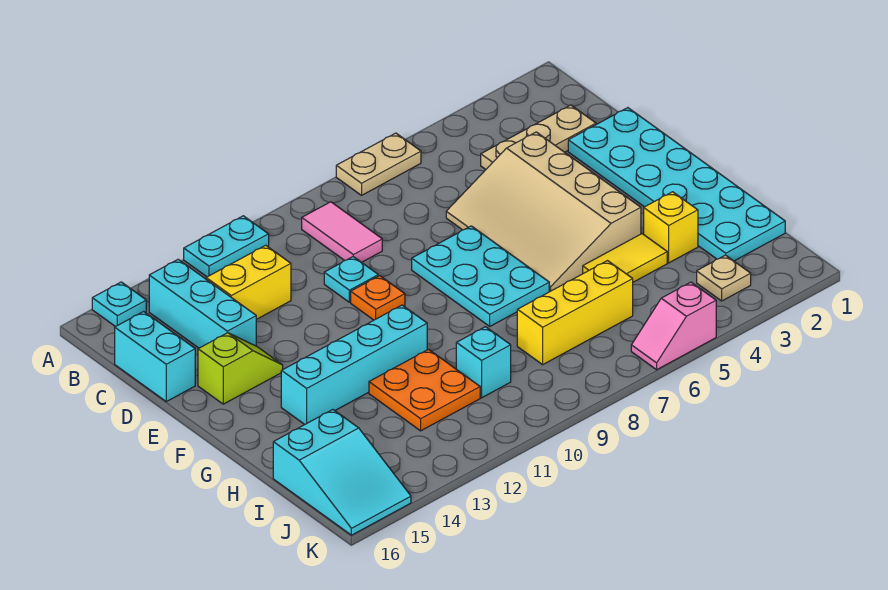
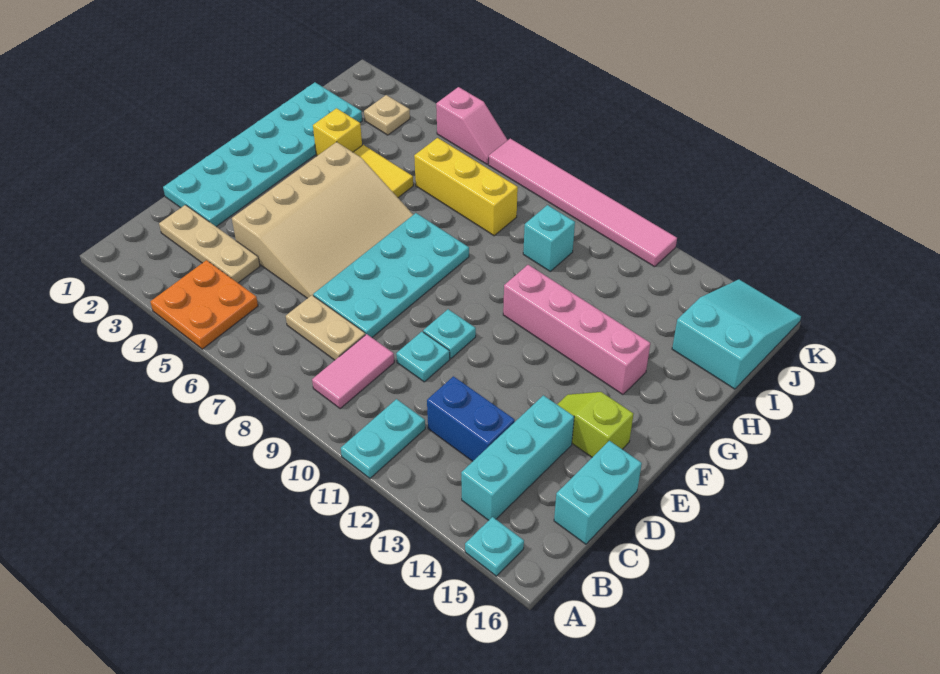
tan plate A6:A7 level 1 -> tan plate C7:C8 level 1
cyan plate A11:A12 level 1 -> cyan plate A11:B11 level 1
yellow brick C12:C13 level 1 -> blue brick C12:C13 level 1
cyan plate E7:G8 level 1 -> cyan plate D7:G8 level 1
orange plate E10 level 1 -> cyan plate E10 level 1
cyan brick G11:G14 level 1 -> pink brick G11:G14 level 1
orange plate H11:I12 level 1 -> orange plate A4:B5 level 1
none -> pink tile K7:K12 level 1

